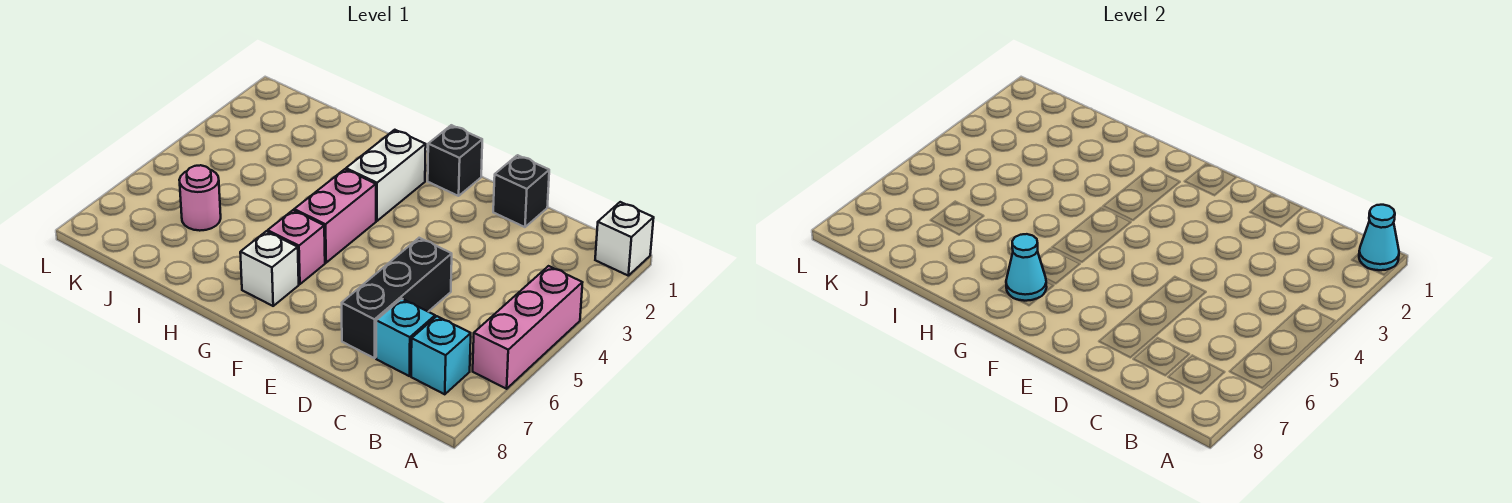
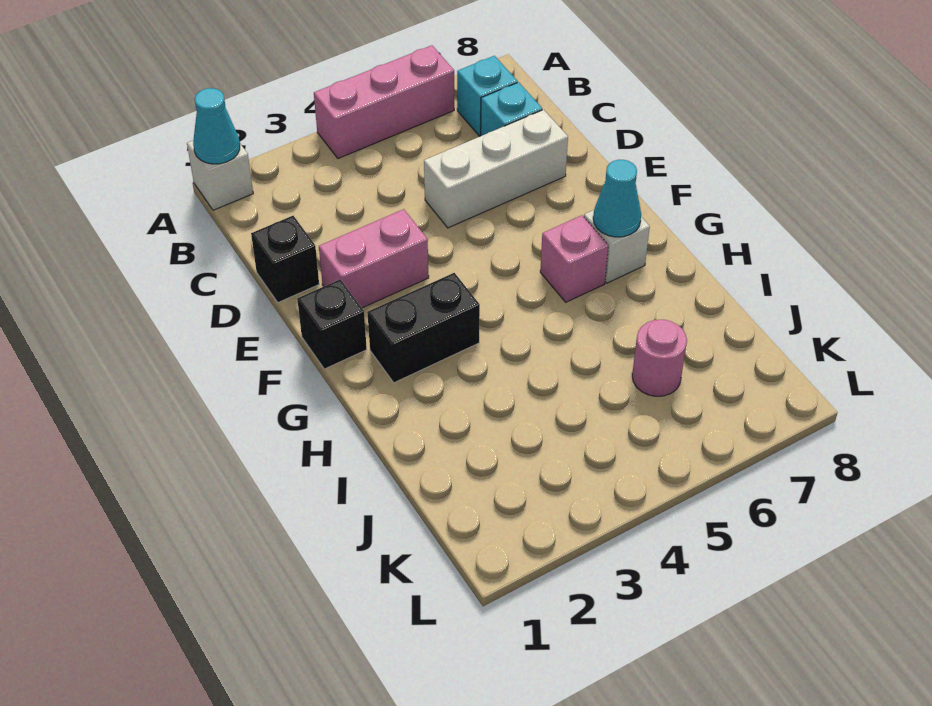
black brick D5:D7 level 1 -> white brick D5:D7 level 1
white brick G2:G3 level 1 -> black brick G2:G3 level 1
pink brick G4:G5 level 1 -> pink brick E2:E3 level 1

